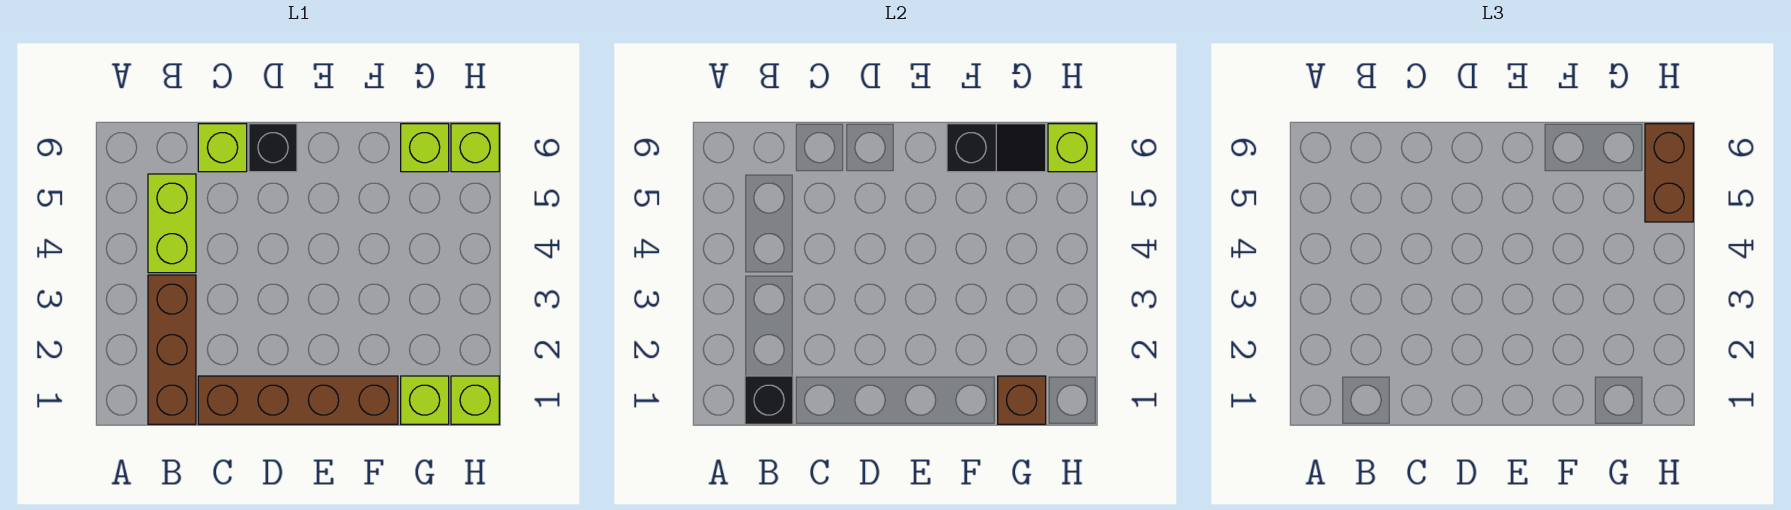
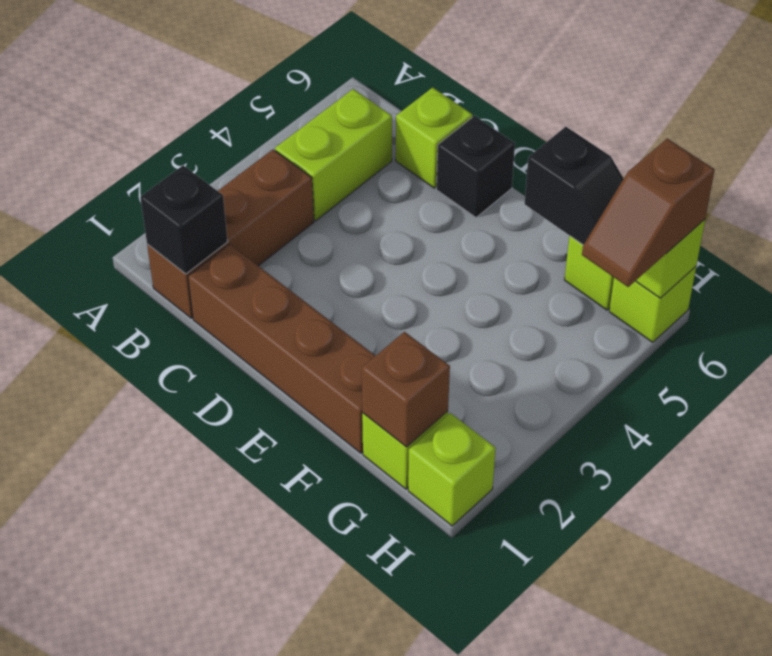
brown brick H5:H6 level 3 -> brown slope H5:H6 level 3 top 6

